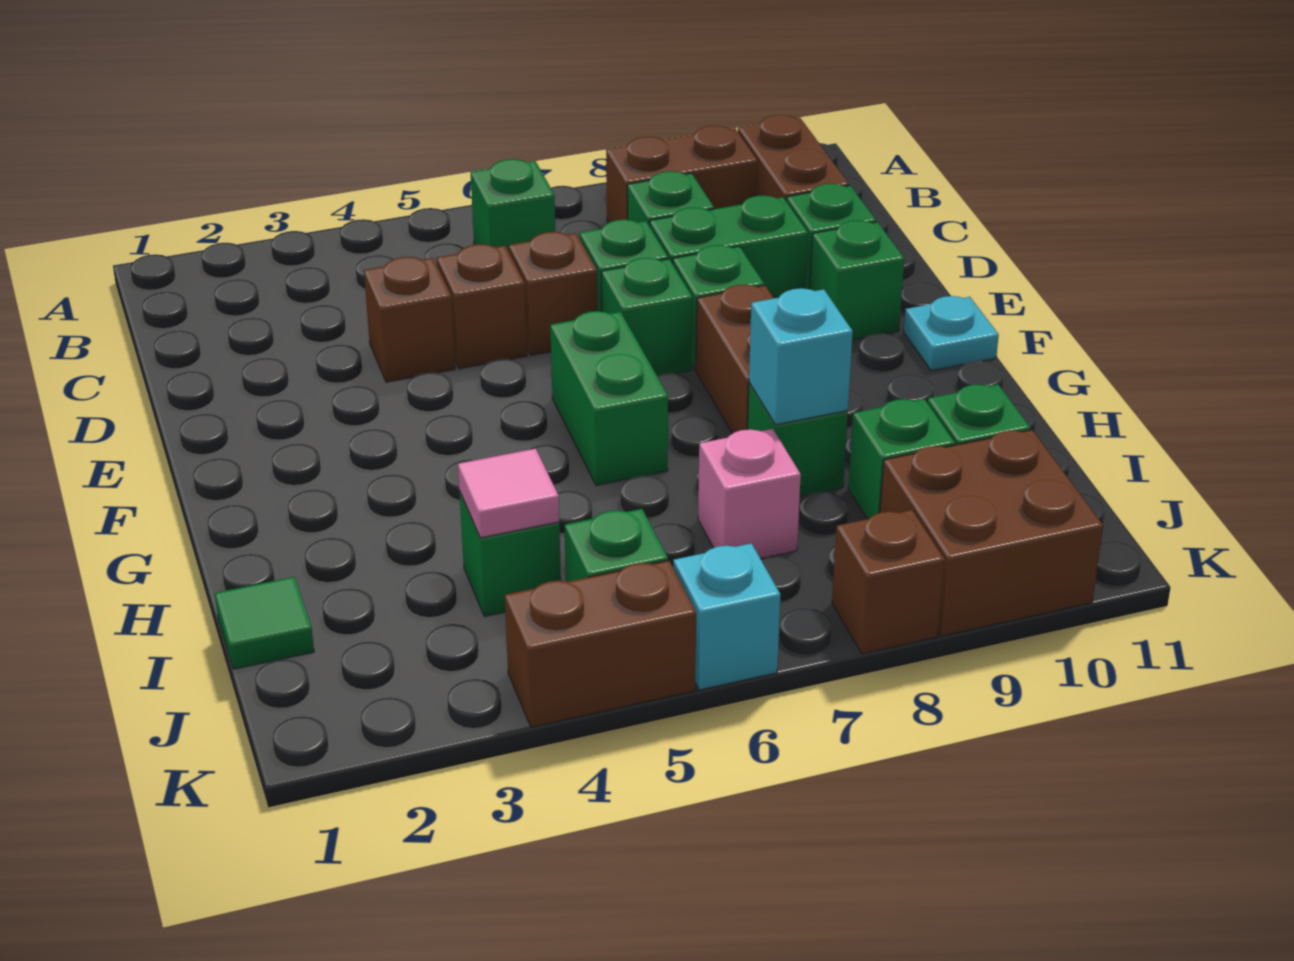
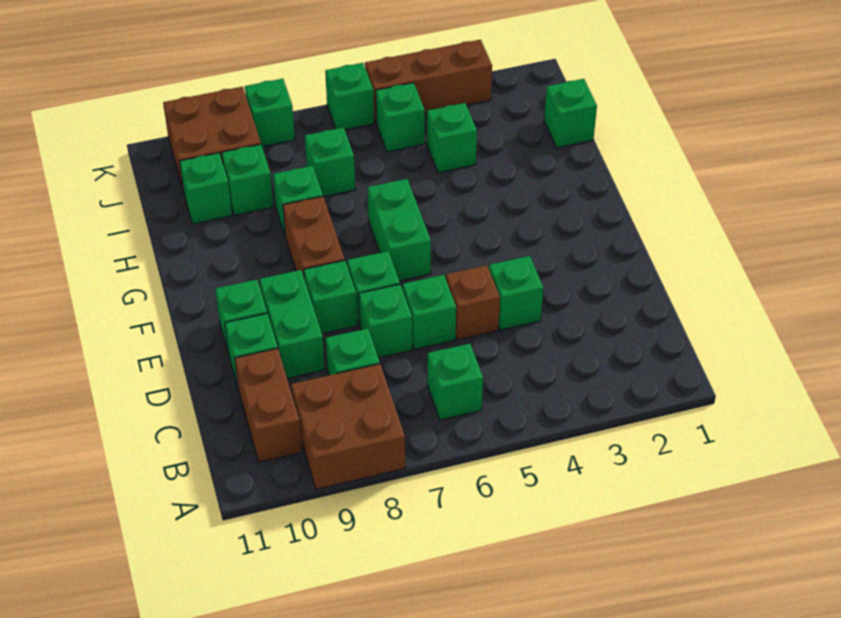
brown brick B8:B9 level 1 -> brown brick A8:B9 level 1
brown brick D4 level 1 -> green brick D4 level 1
brown brick D6 level 1 -> green brick D6 level 1
green brick D8:D9 level 1 -> green brick D9:E9 level 1
cyan plate F11 level 1 -> none
cyan brick H8 level 2 -> none
green tile I1 level 1 -> green brick I1 level 1
pink tile I4 level 2 -> none
pink brick I7 level 1 -> green brick I7 level 1
brown brick K4:K5 level 1 -> brown brick K3:K5 level 1
cyan brick K6 level 1 -> green brick K6 level 1
brown brick K8 level 1 -> green brick K8 level 1

